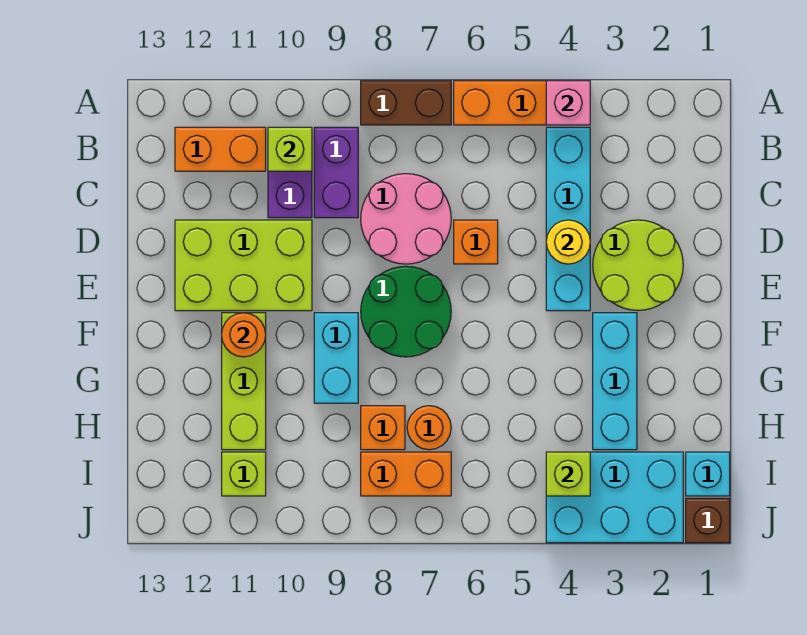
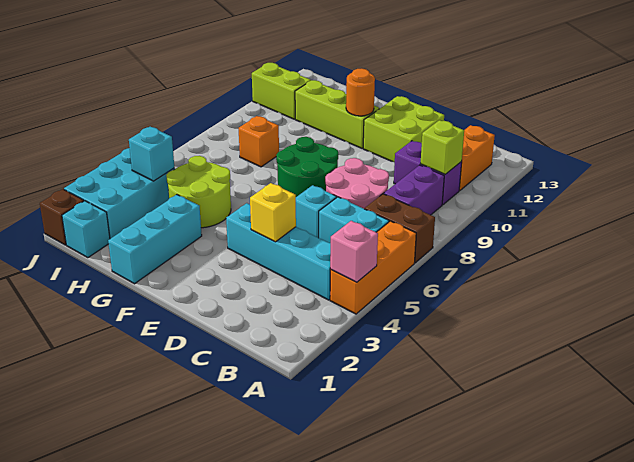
brown brick A7:A8 level 1 -> brown brick A7:B7 level 1
purple brick B9:C9 level 1 -> purple brick B8:B9 level 1
lime round brick D2:E3 level 1 -> lime round brick G4:H5 level 1
yellow round brick D4 level 2 -> yellow brick D4 level 2
orange brick D6 level 1 -> cyan brick D6 level 1
lime brick D10:E12 level 1 -> lime brick D11:E12 level 1
cyan brick F3:H3 level 1 -> cyan brick G1:G3 level 1
cyan brick F9:G9 level 1 -> cyan brick B6:C6 level 1
orange round brick H7 level 1 -> none
lime brick I4 level 2 -> cyan brick I4 level 2
orange brick I7:I8 level 1 -> none
lime brick I11 level 1 -> lime brick I11:J11 level 1

